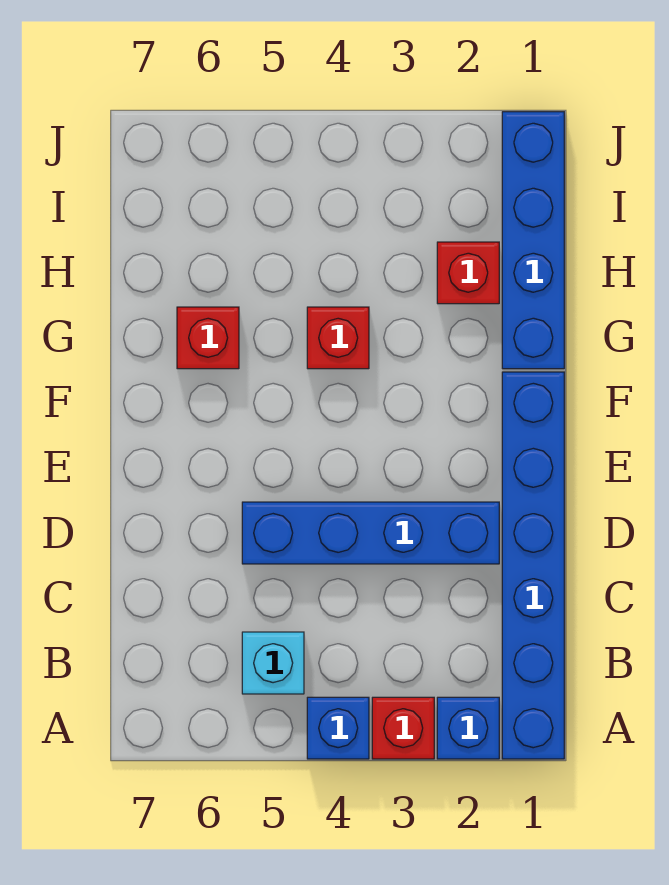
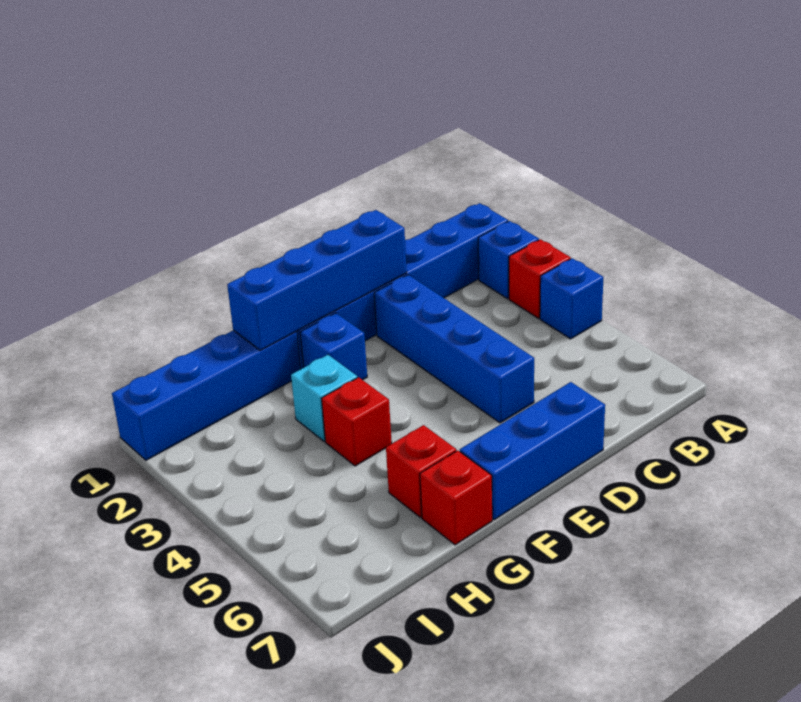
cyan brick B5 level 1 -> cyan brick G3 level 1
none -> blue brick D1:G1 level 2
none -> blue brick D7:F7 level 1
none -> blue brick F2 level 1
red brick H2 level 1 -> red brick G7 level 1

